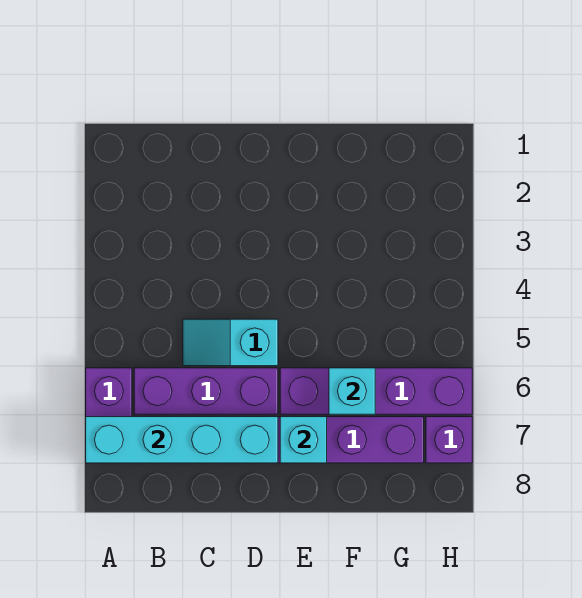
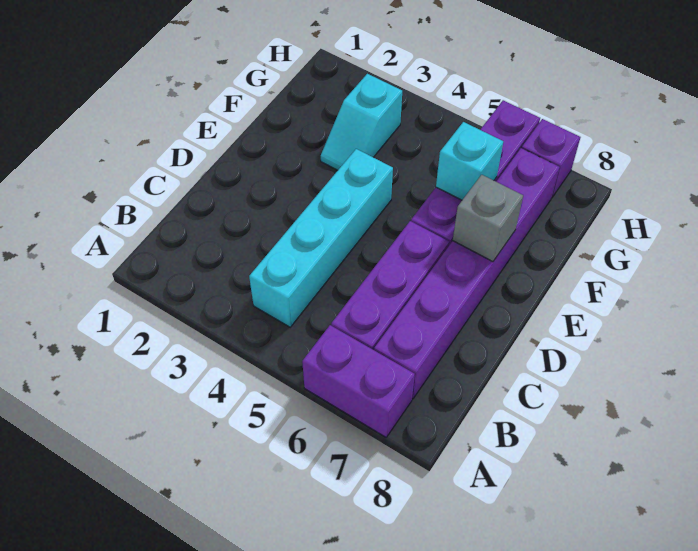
cyan brick A7:D7 level 2 -> cyan brick B4:E4 level 1
cyan slope C5:D5 level 1 top D -> cyan slope F3:G3 level 1 top G
cyan brick E7 level 2 -> grey brick E7 level 2

